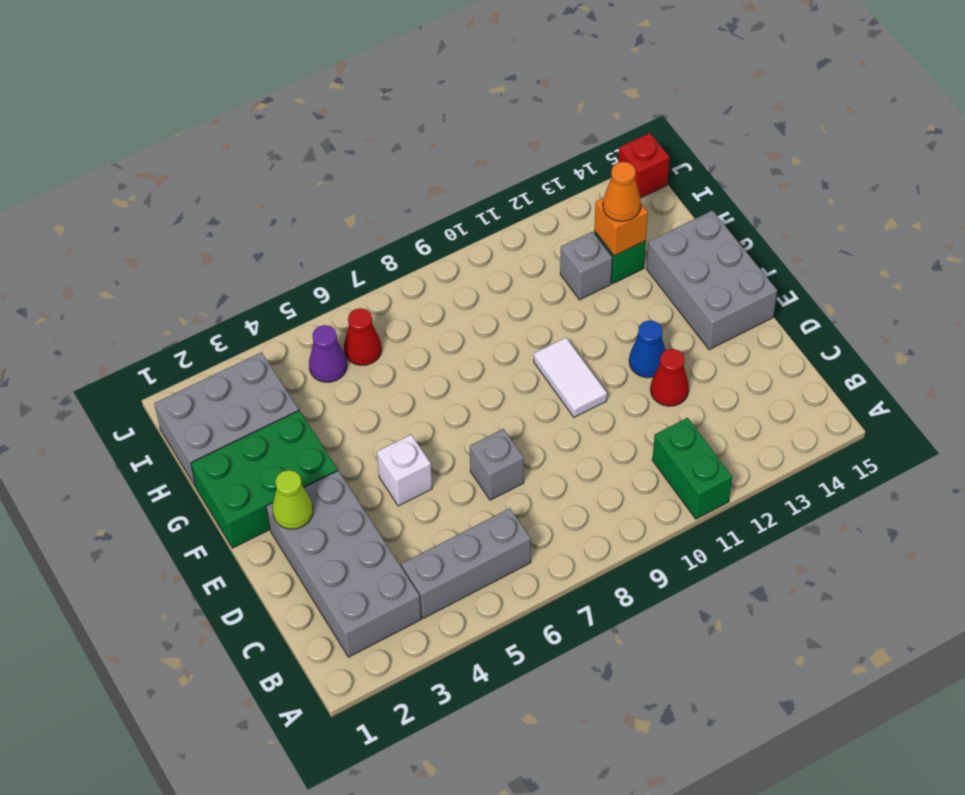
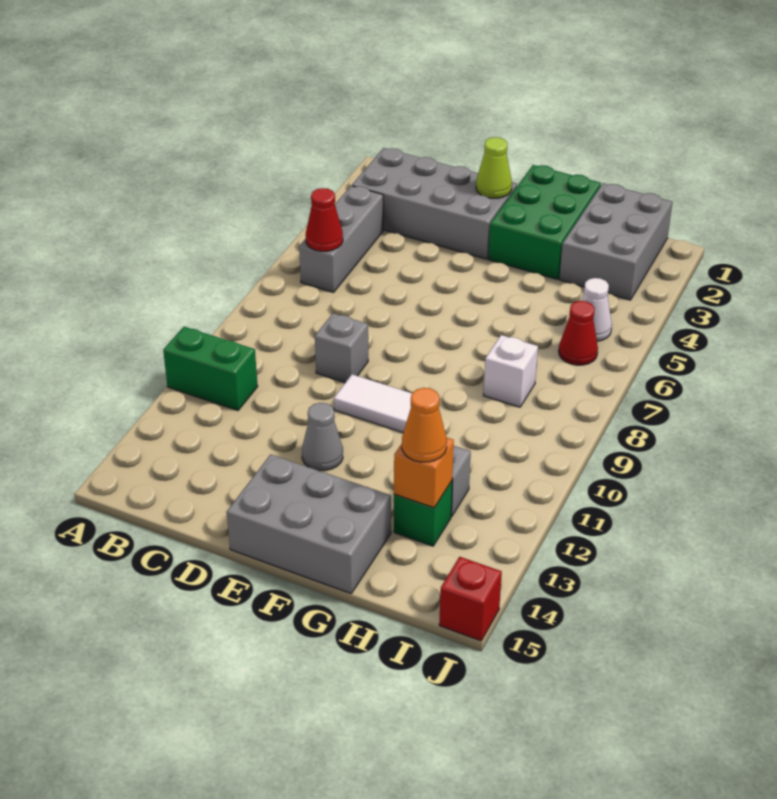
grey brick D7 level 1 -> grey brick D9 level 1
red cone D12 level 1 -> red cone B6 level 2
white brick E5 level 1 -> white brick H8 level 1
blue cone E12 level 1 -> grey cone E12 level 1
purple cone I5 level 1 -> white cone I5 level 1

